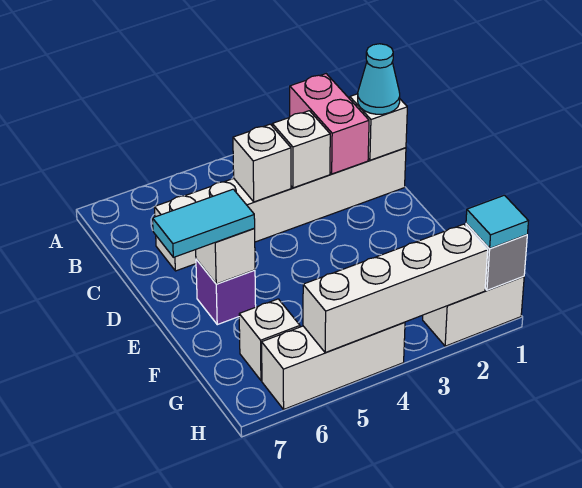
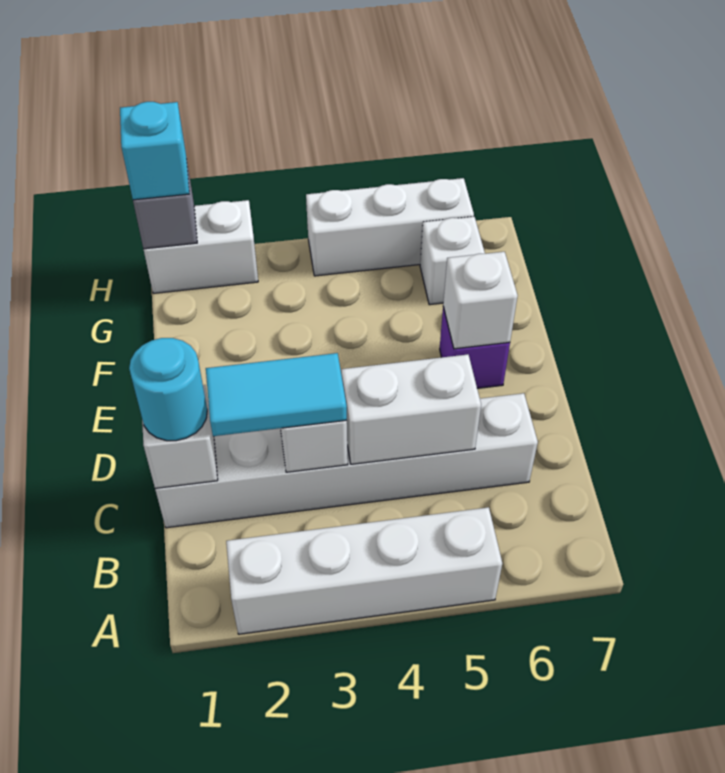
pink brick B2:C2 level 2 -> none
cyan cone C1 level 3 -> cyan round brick C1 level 3
white brick C4 level 2 -> white brick C4:C5 level 2
cyan tile E6:E7 level 3 -> cyan tile C2:C3 level 3
cyan tile H1 level 3 -> cyan brick H1 level 3
white brick H2:H5 level 2 -> white brick A2:A5 level 1

